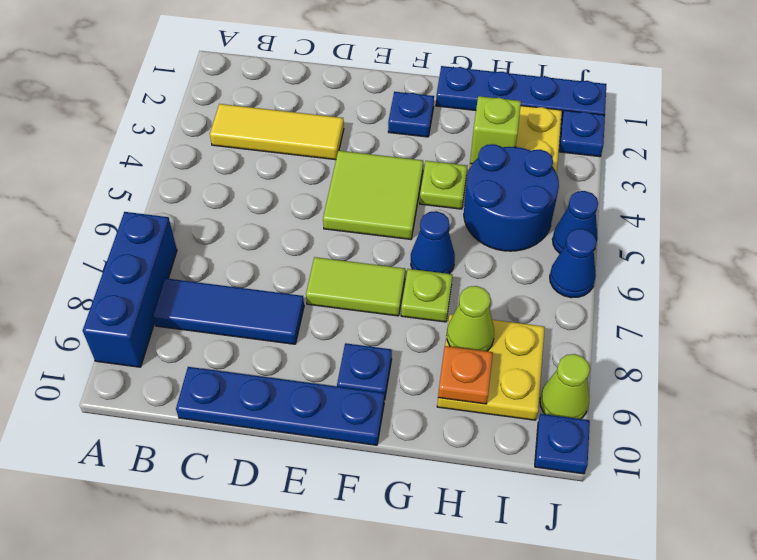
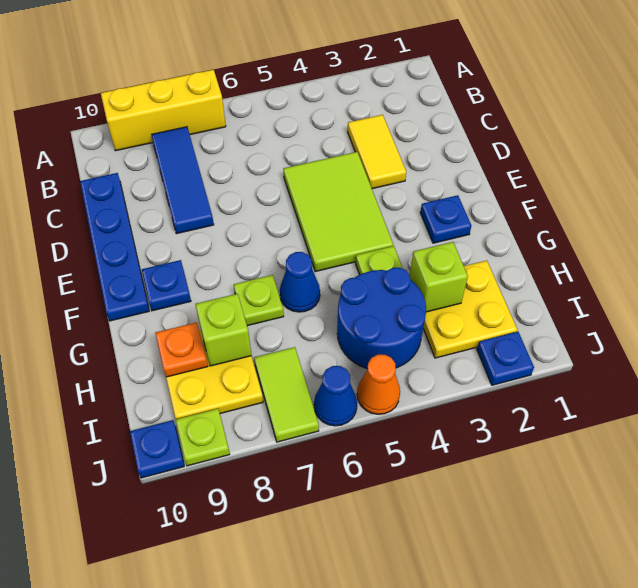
blue brick A7:A9 level 1 -> yellow brick A7:A9 level 1
yellow tile B3:D3 level 1 -> yellow tile C3:D3 level 1
lime tile E4:F5 level 1 -> lime tile D4:F5 level 1
lime tile E7:F7 level 1 -> lime tile I7:J7 level 1
blue plate G1:J1 level 1 -> none
lime cone H8 level 2 -> lime brick H8 level 2
blue cone J5 level 1 -> orange cone J5 level 1
lime cone J9 level 1 -> lime plate J9 level 1

